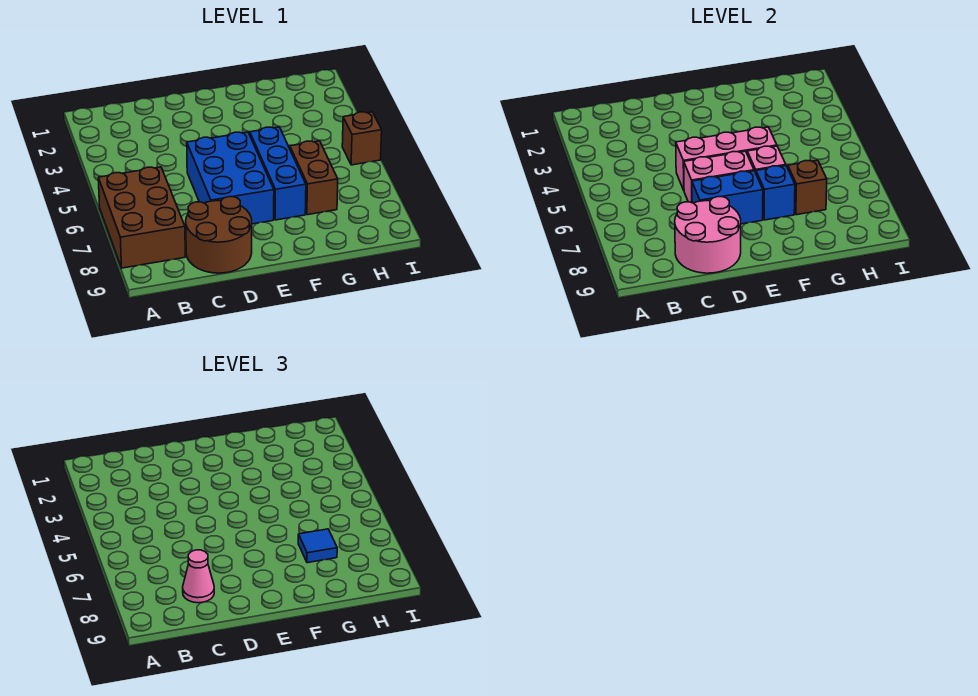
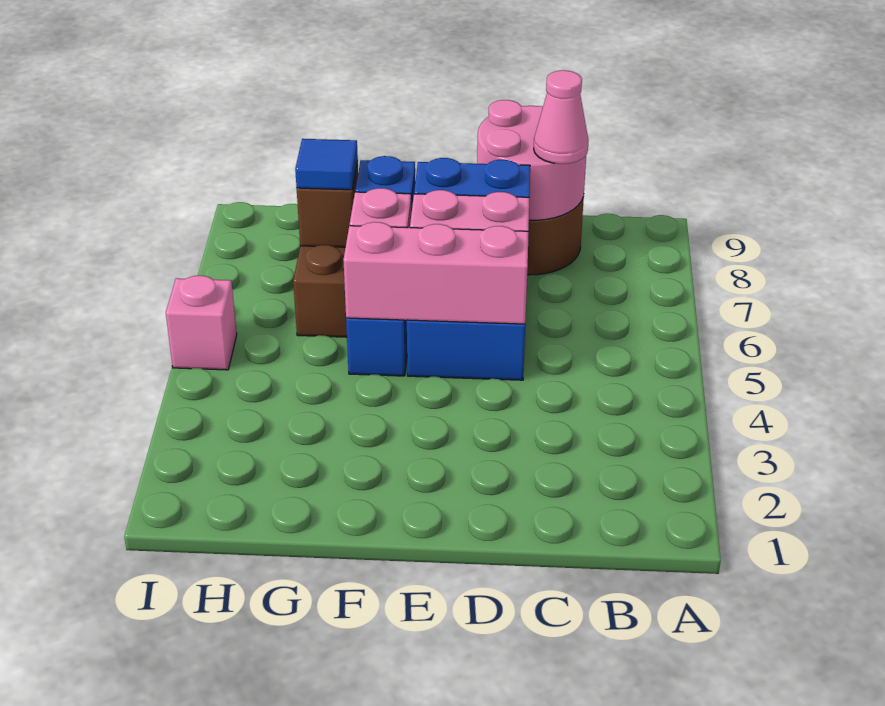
brown brick A6:B8 level 1 -> none
brown brick I5 level 1 -> pink brick I5 level 1

